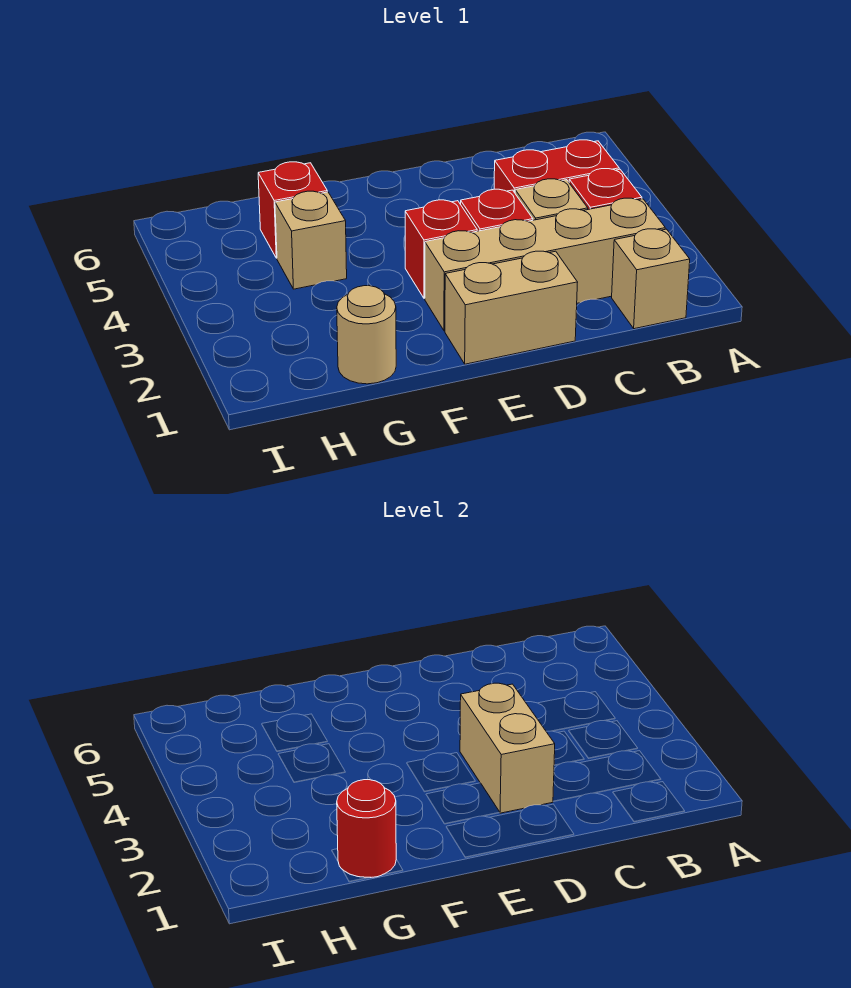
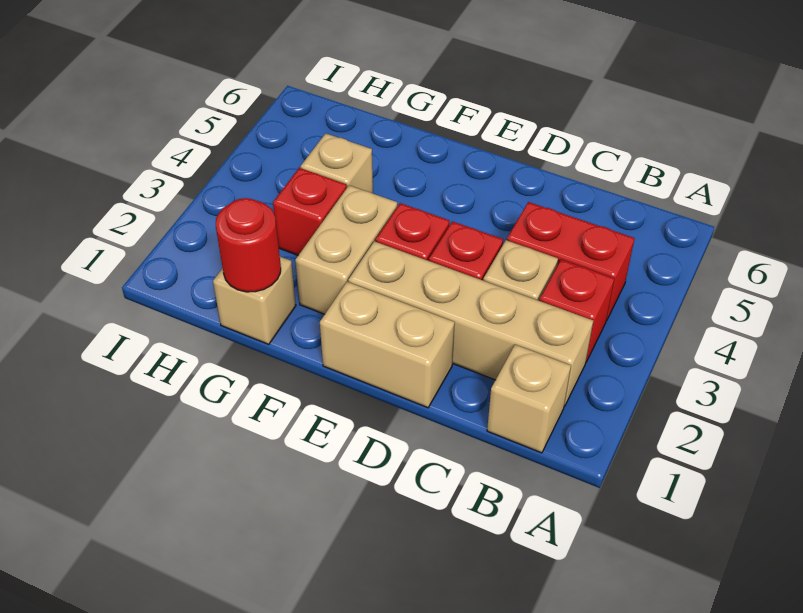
tan brick D2:D3 level 2 -> tan brick F2:F3 level 1
tan round brick G1 level 1 -> tan brick G1 level 1
red brick G5 level 1 -> red brick G3 level 1

